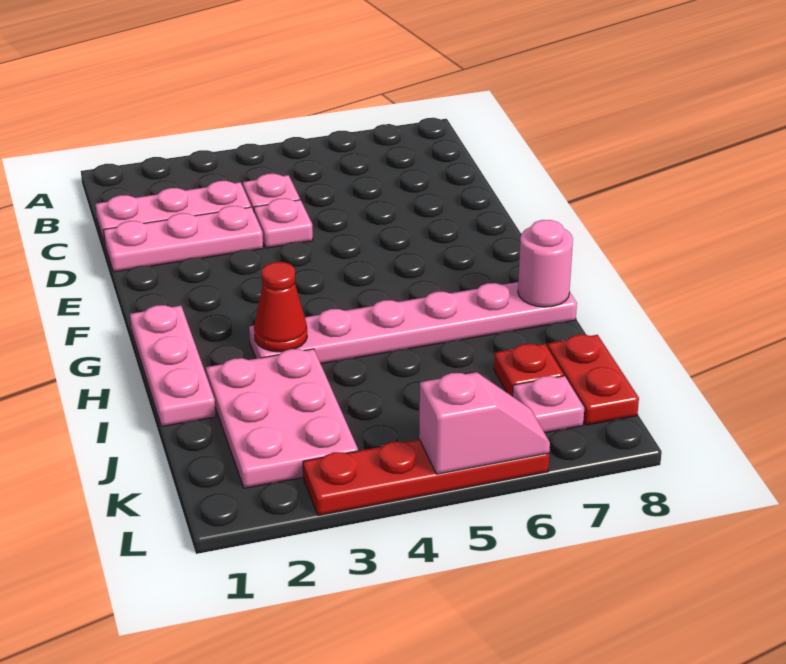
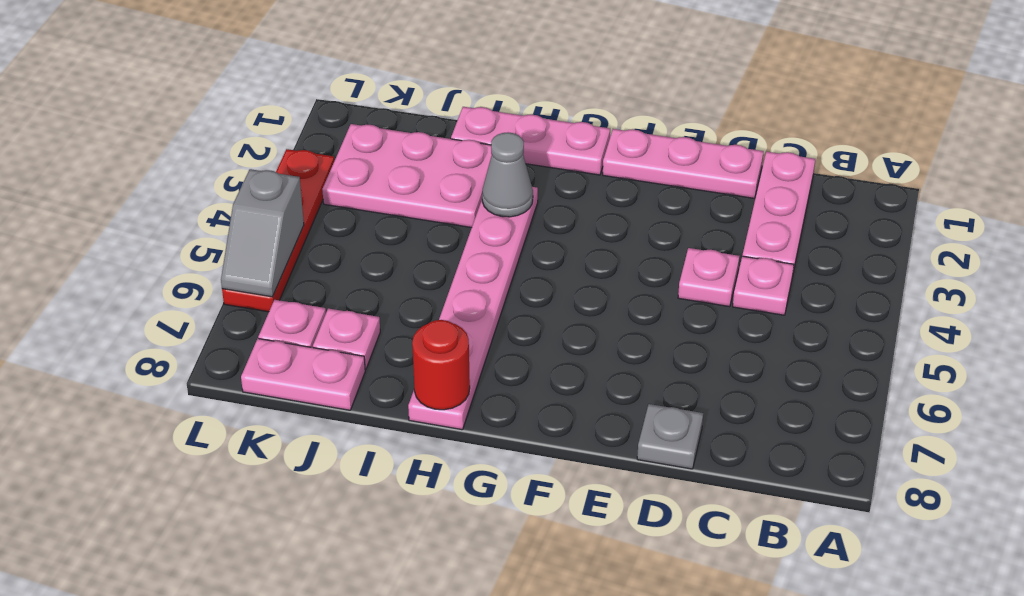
pink plate D1:D3 level 1 -> pink plate D1:F1 level 1
none -> grey plate D8 level 1
red cone H3 level 2 -> grey cone H3 level 2
pink round brick H8 level 2 -> red round brick H8 level 2
red plate J7 level 1 -> pink plate J7 level 1
red plate J8:K8 level 1 -> pink plate J8:K8 level 1
pink slope L5:L6 level 2 top 5 -> grey slope L5:L6 level 2 top 5

